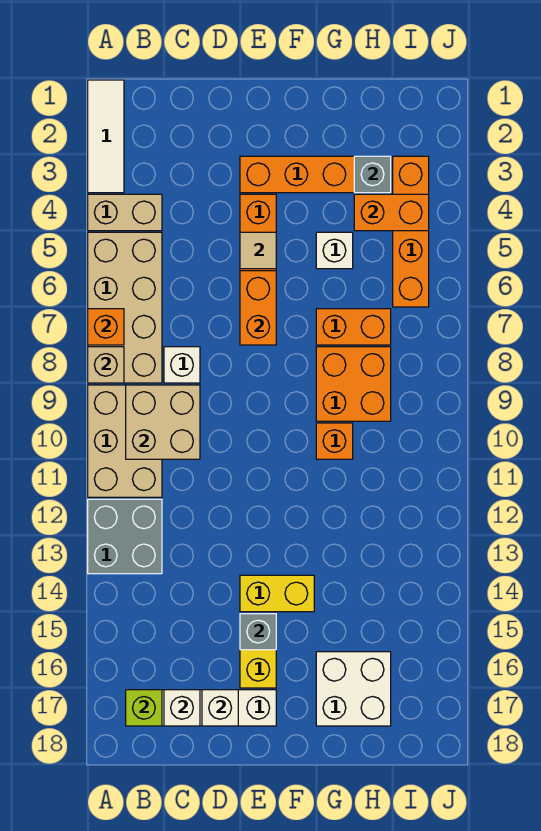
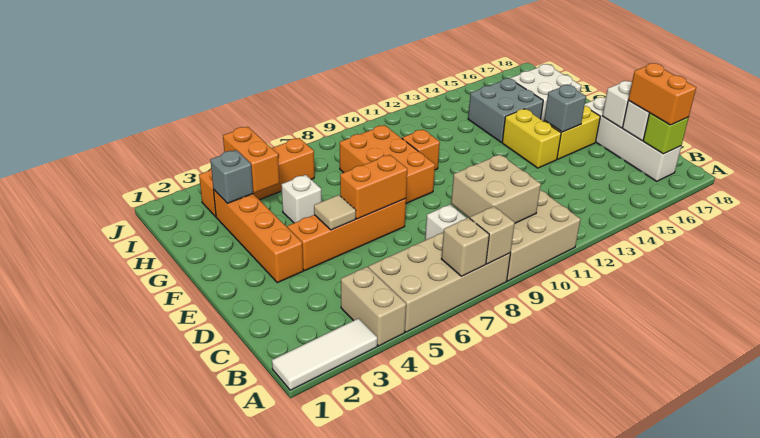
orange brick A7 level 2 -> tan brick A7 level 2
grey brick A12:B13 level 1 -> grey brick G14:H15 level 1
orange brick G7:H7 level 1 -> orange brick B17:C17 level 3
orange brick G8:H9 level 1 -> orange brick F8:H9 level 1

